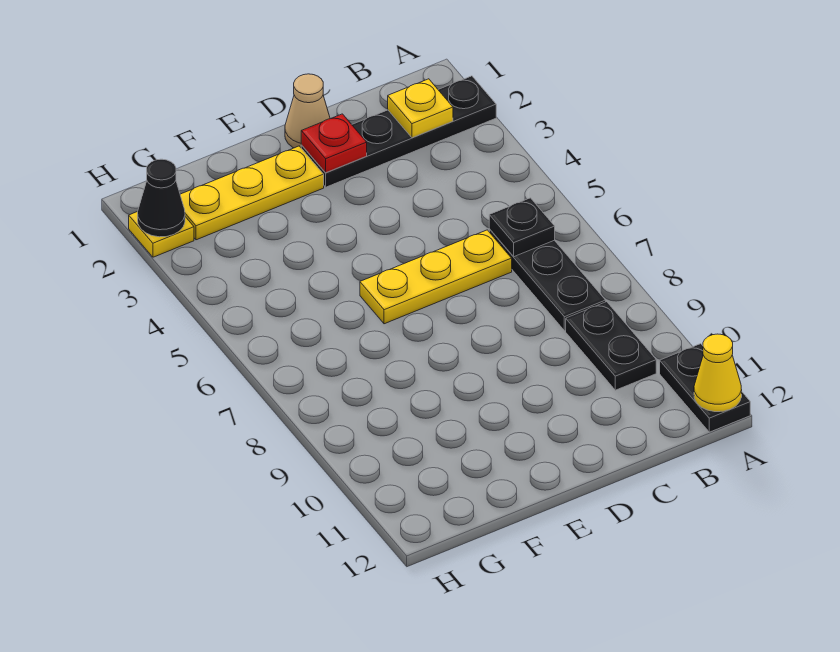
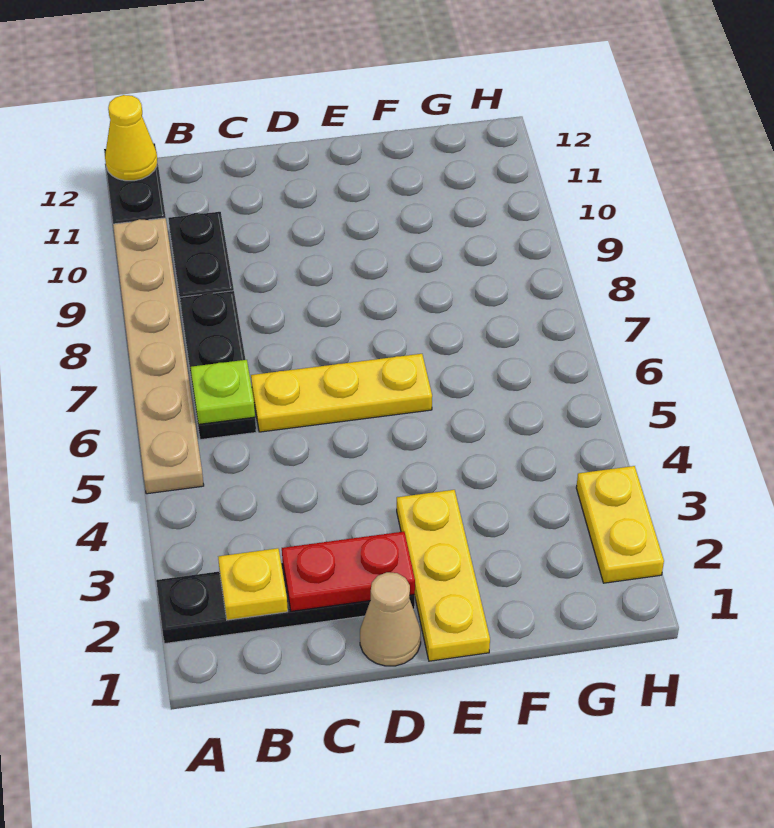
none -> tan plate A5:A10 level 1
black plate B6 level 2 -> lime plate B6 level 2
red plate D2 level 2 -> red plate C2:D2 level 2
yellow plate E2:G2 level 1 -> yellow plate E1:E3 level 1
yellow plate H2 level 1 -> yellow plate H2:H3 level 1
black cone H2 level 2 -> none

